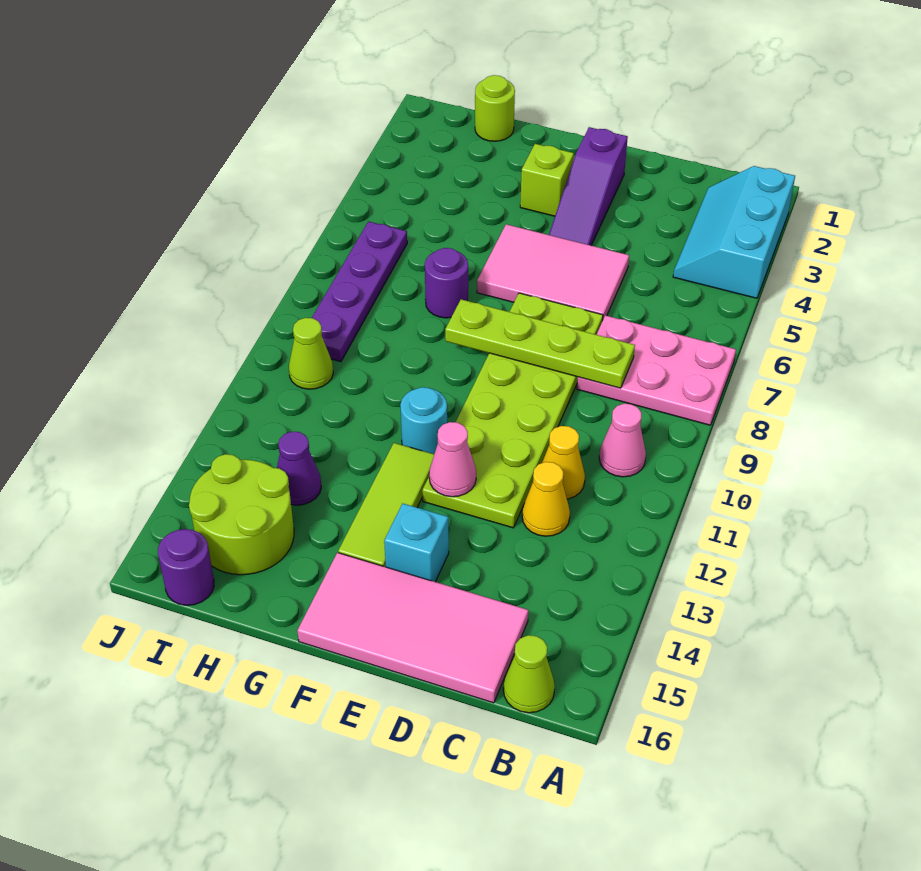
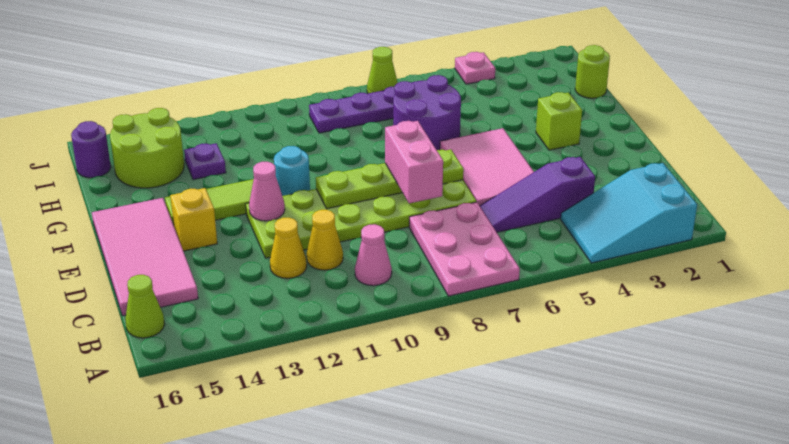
cyan slope A2:B4 level 1 top A -> cyan slope A2:B4 level 1 top 2
lime plate C8:F8 level 2 -> lime plate E7:E10 level 2
none -> pink brick D8:E8 level 3
purple slope E2:E4 level 1 top 2 -> purple slope C4:C6 level 1 top 4
cyan brick E14 level 1 -> yellow brick E14 level 1
purple round brick G7 level 1 -> purple round brick G6:H7 level 1
purple cone H13 level 1 -> purple plate H13 level 1
lime cone I10 level 1 -> lime cone J7 level 1
none -> pink plate J4 level 1

